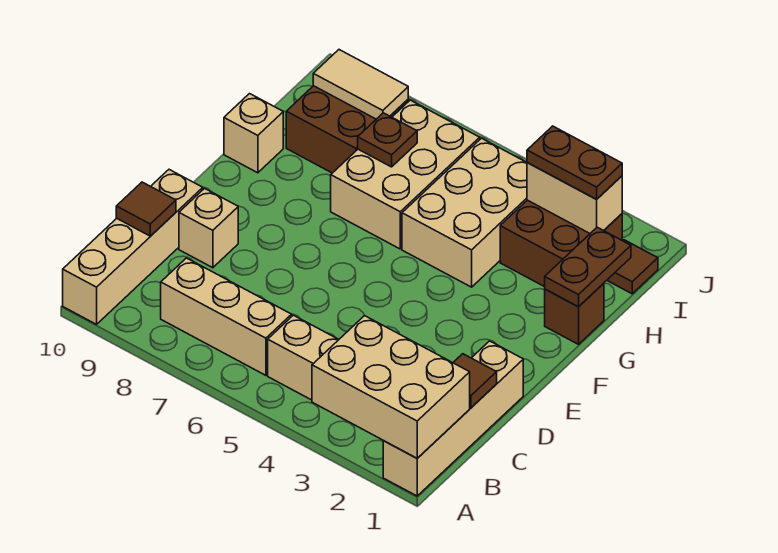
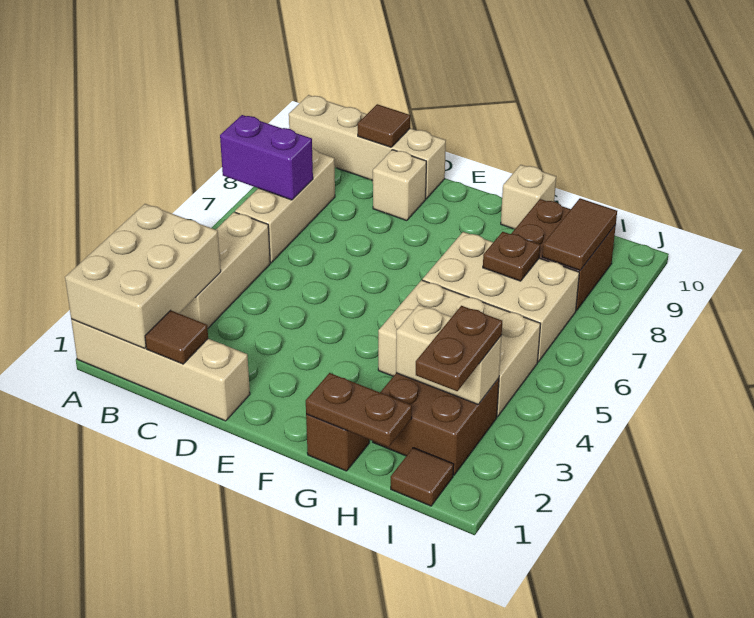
none -> purple brick A7:B7 level 2
tan brick I2:I3 level 2 -> tan brick H3:I3 level 2
tan tile I8:I9 level 2 -> brown tile I8:I9 level 2

